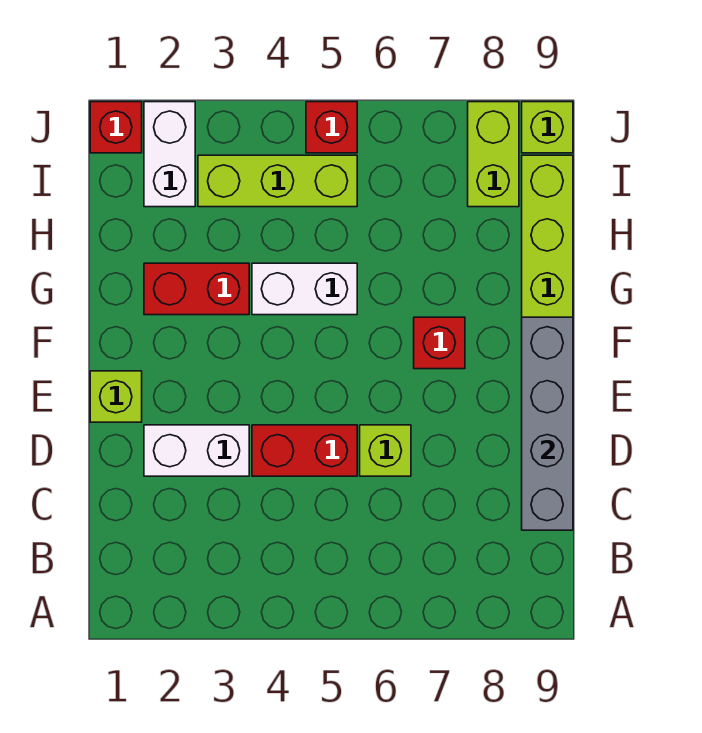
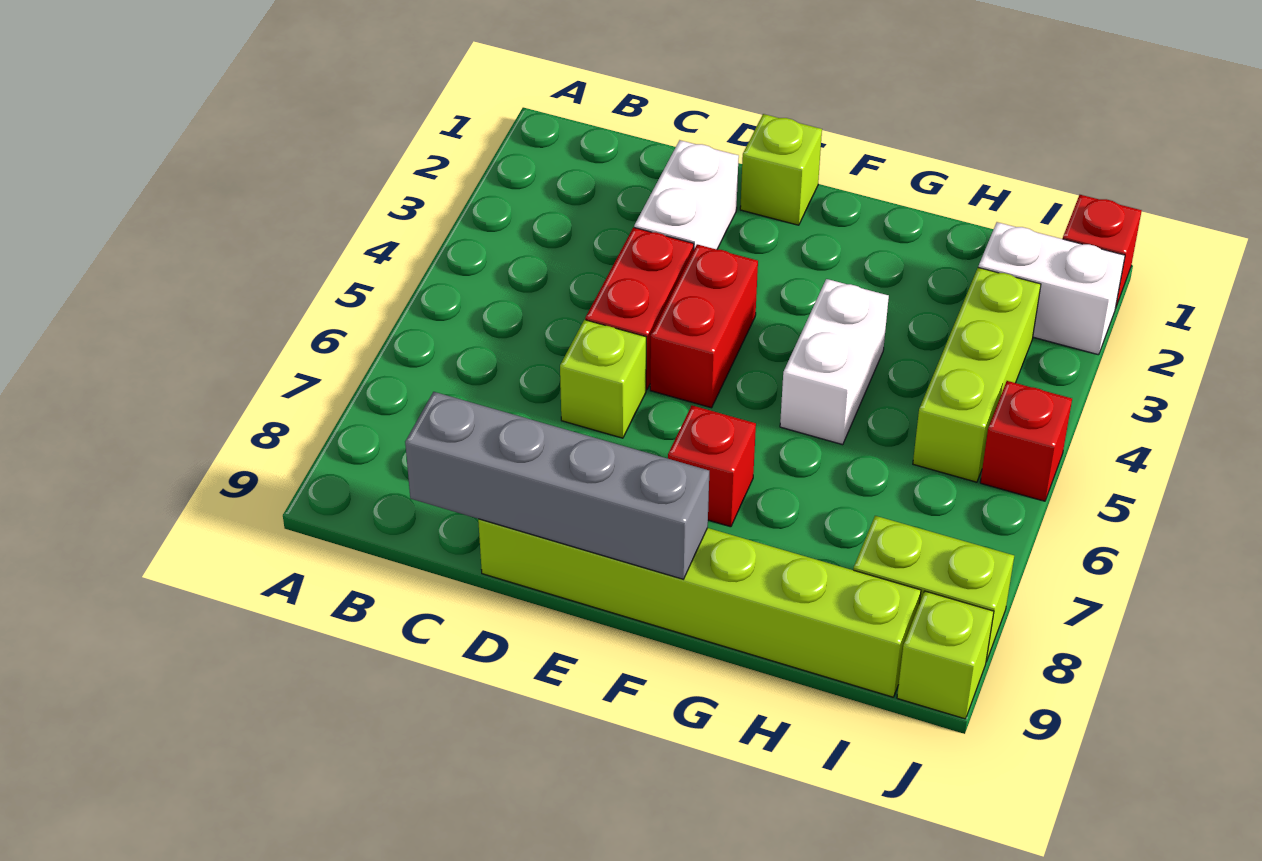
red brick G2:G3 level 1 -> red brick E4:E5 level 1

